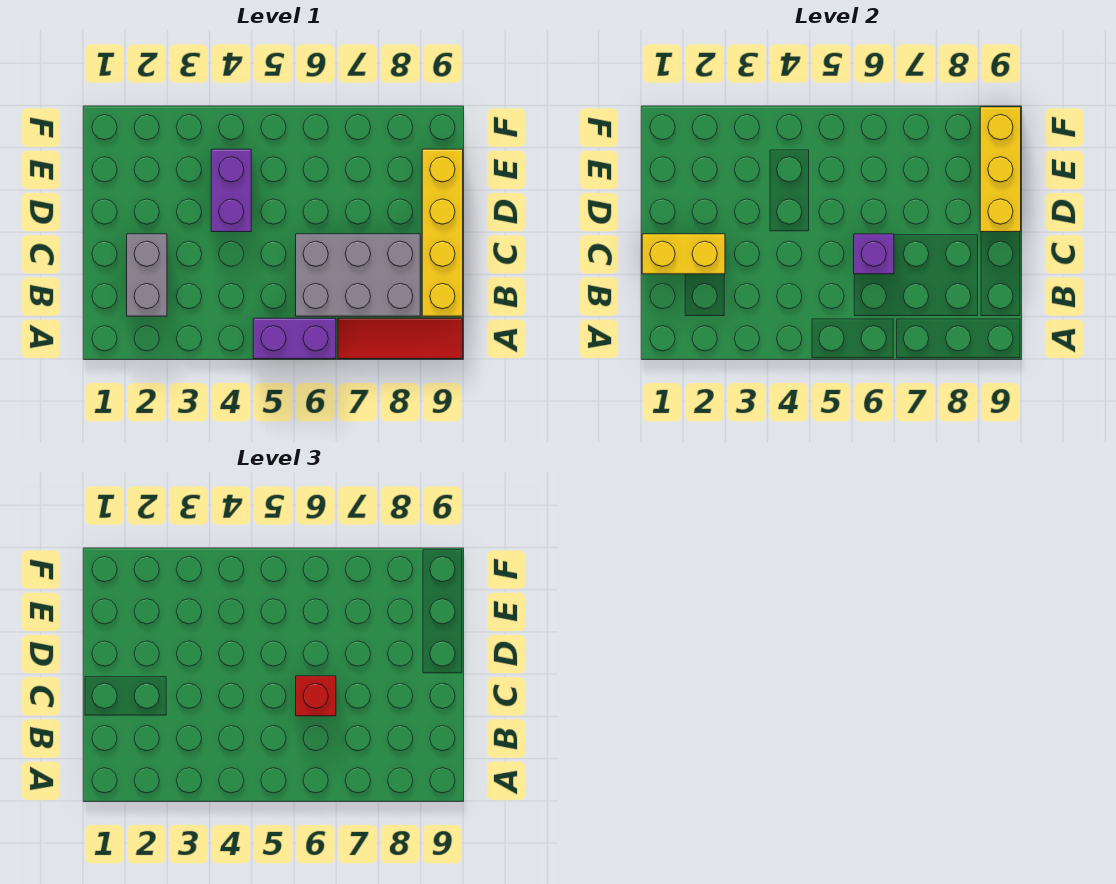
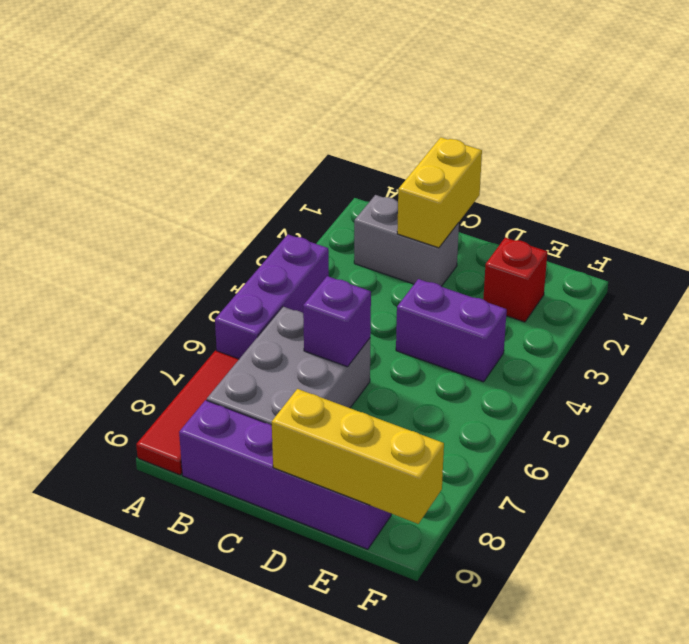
purple brick A5:A6 level 1 -> purple brick A4:A6 level 1
yellow brick B9:E9 level 1 -> purple brick B9:E9 level 1
red brick C6 level 3 -> red brick E2 level 1

